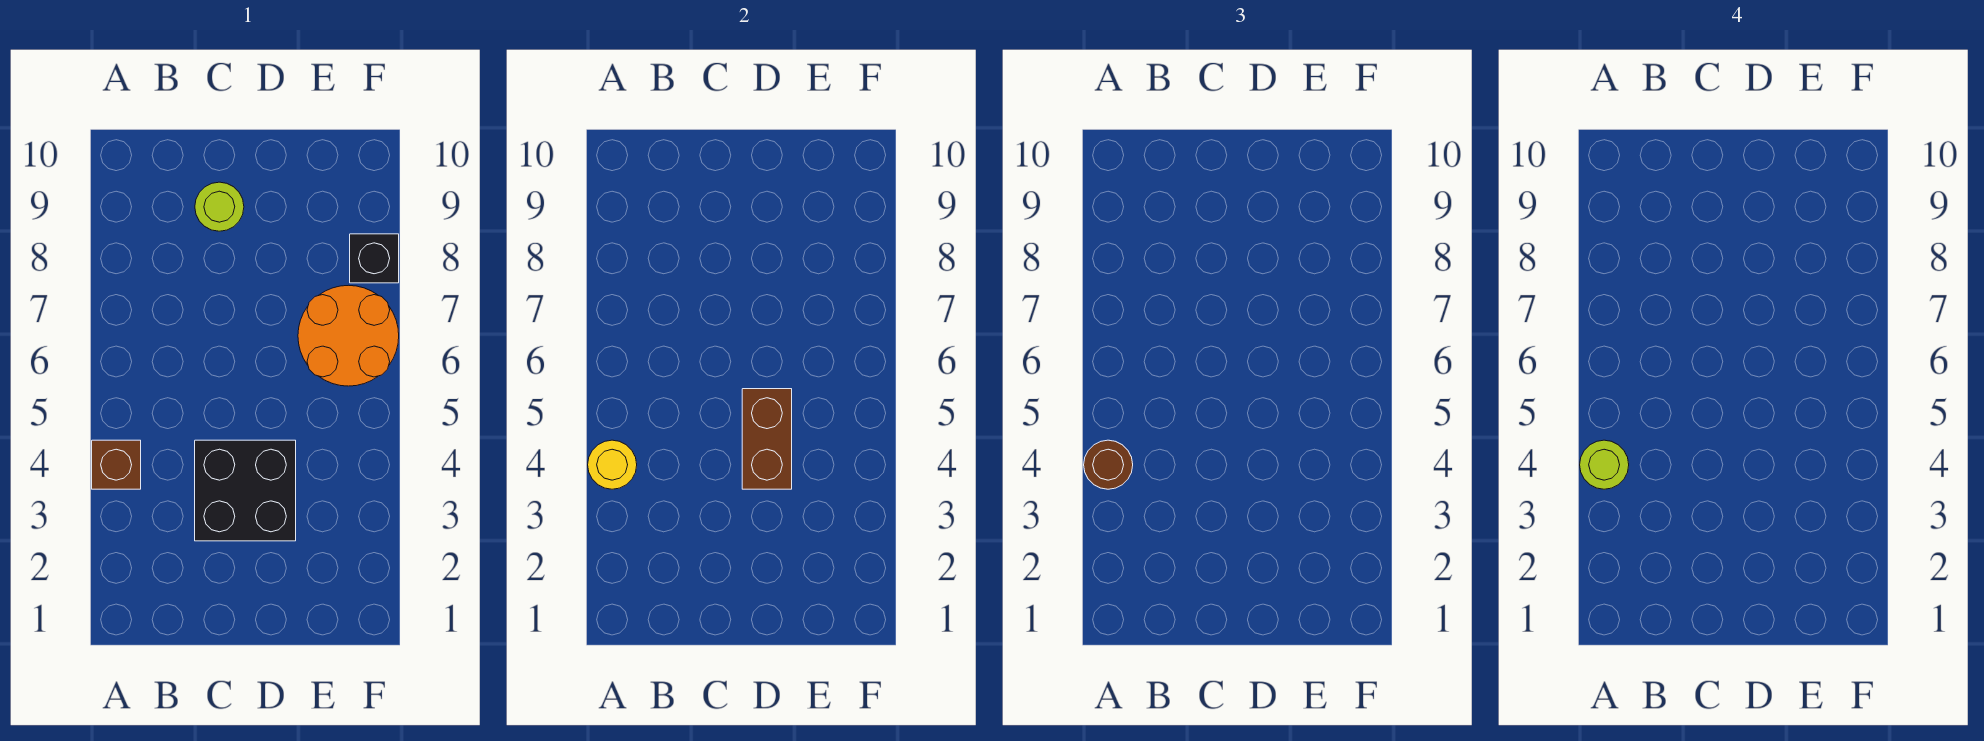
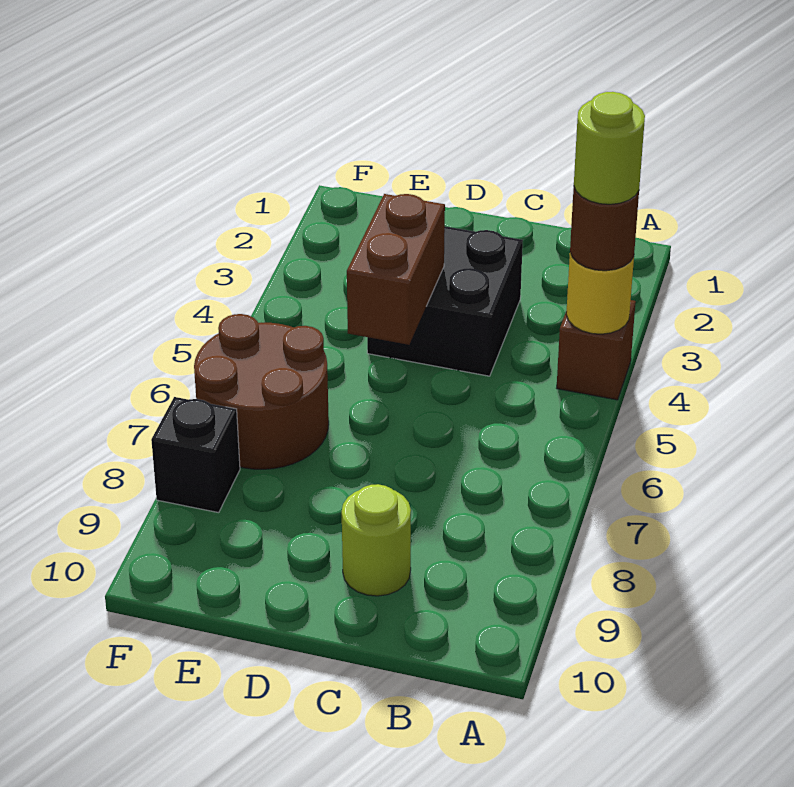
orange round brick E6:F7 level 1 -> brown round brick E6:F7 level 1

